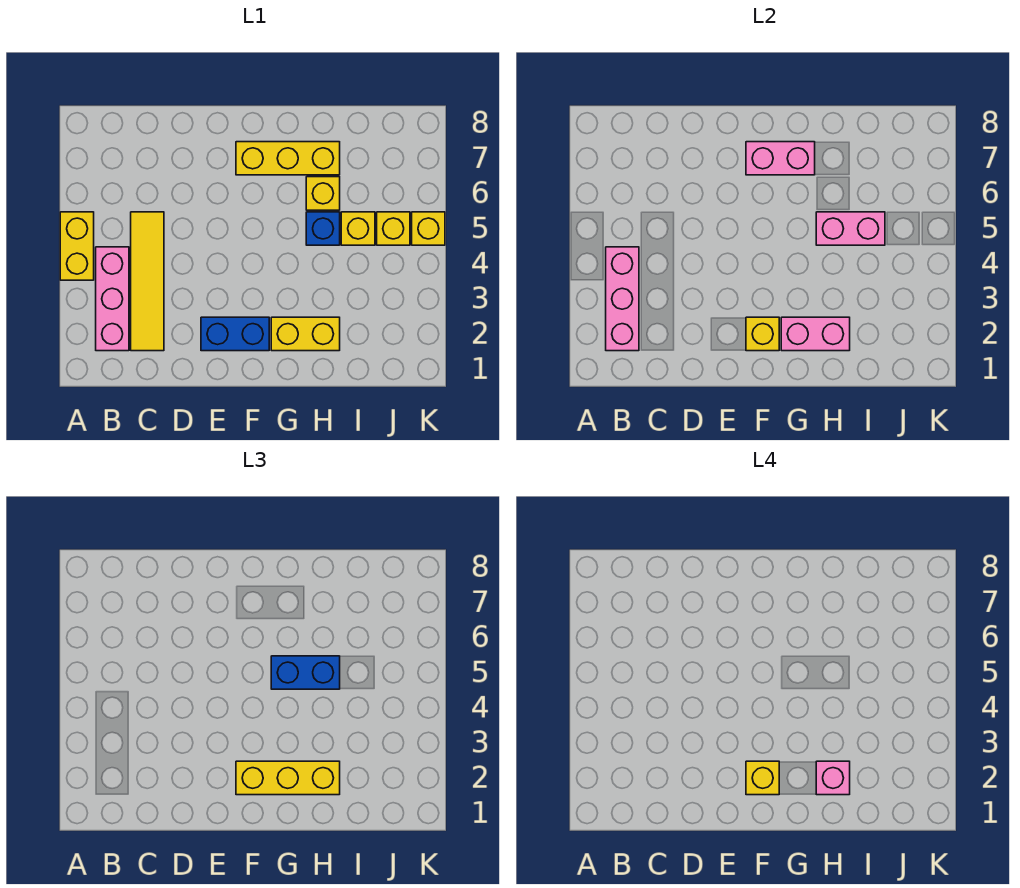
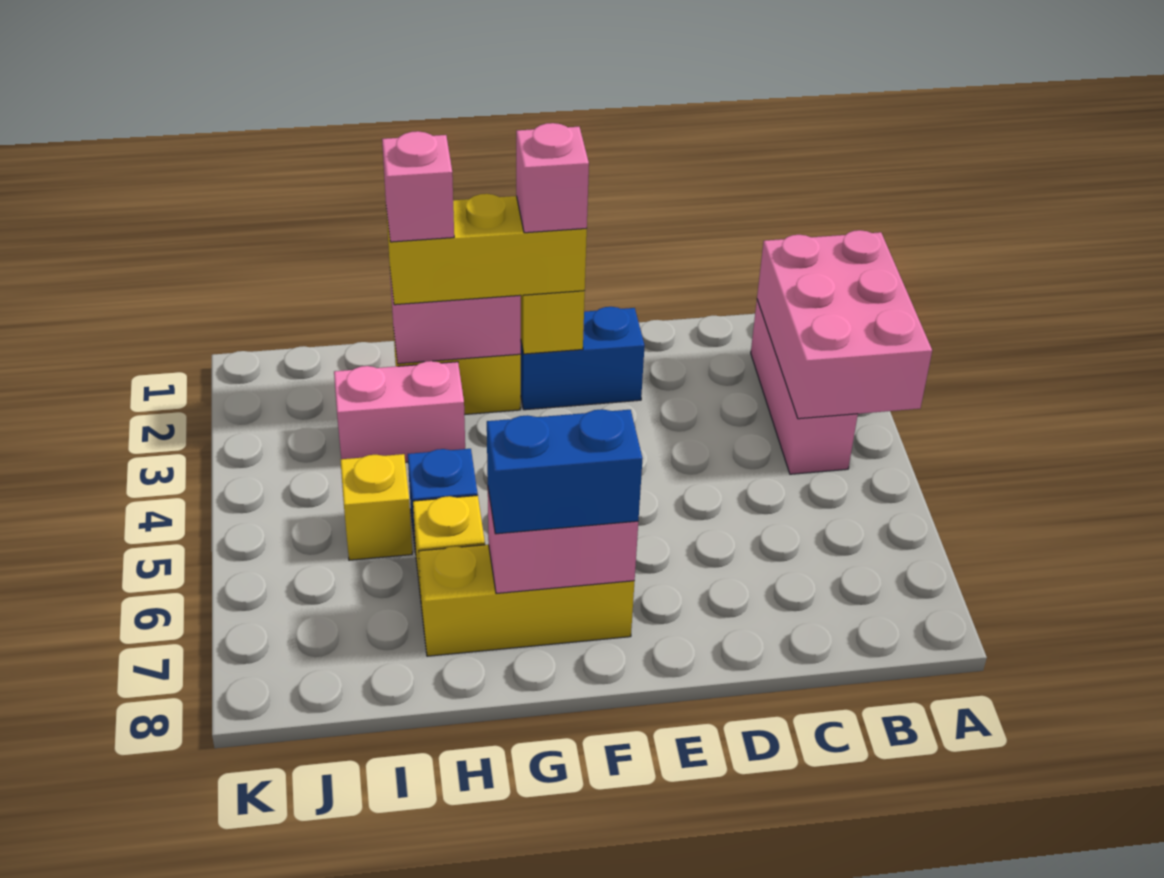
yellow brick A4:A5 level 1 -> none
pink brick B2:B4 level 2 -> pink brick A2:B4 level 2
yellow tile C2:C5 level 1 -> none
yellow brick F2 level 4 -> pink brick F2 level 4
blue brick G5:H5 level 3 -> blue brick F7:G7 level 3
pink brick H5:I5 level 2 -> pink brick H3:I3 level 1
yellow brick J5 level 1 -> none
yellow brick K5 level 1 -> none

